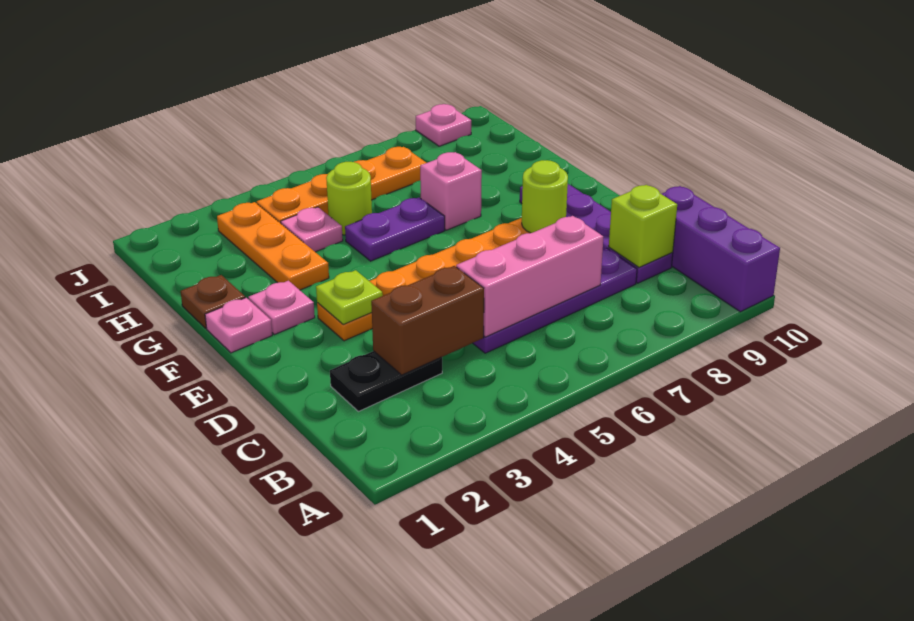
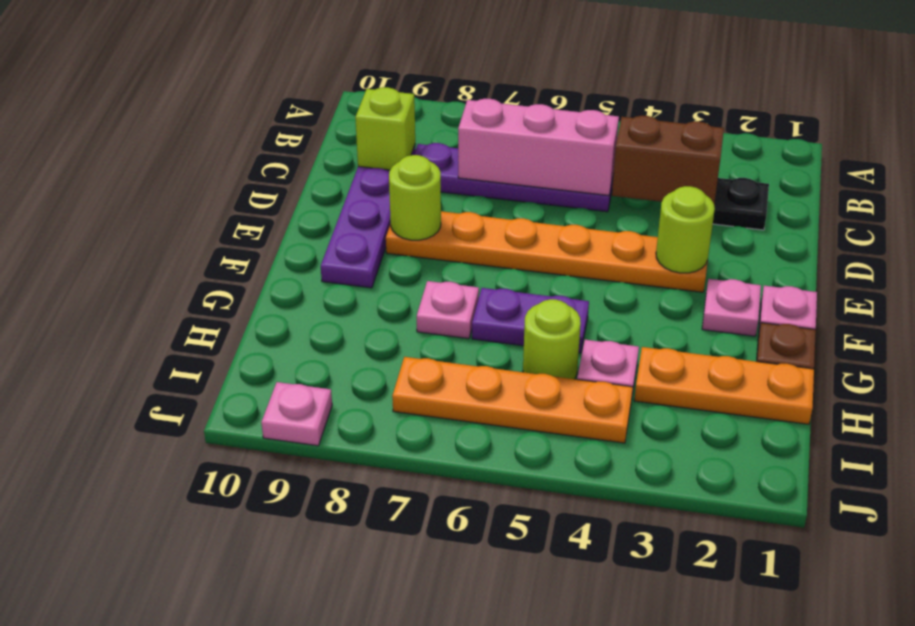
purple brick A10:C10 level 1 -> none
lime plate E3 level 2 -> lime round brick E3 level 2
orange plate G3:I3 level 1 -> orange plate H1:H3 level 1
pink brick G7 level 1 -> pink plate G7 level 1

